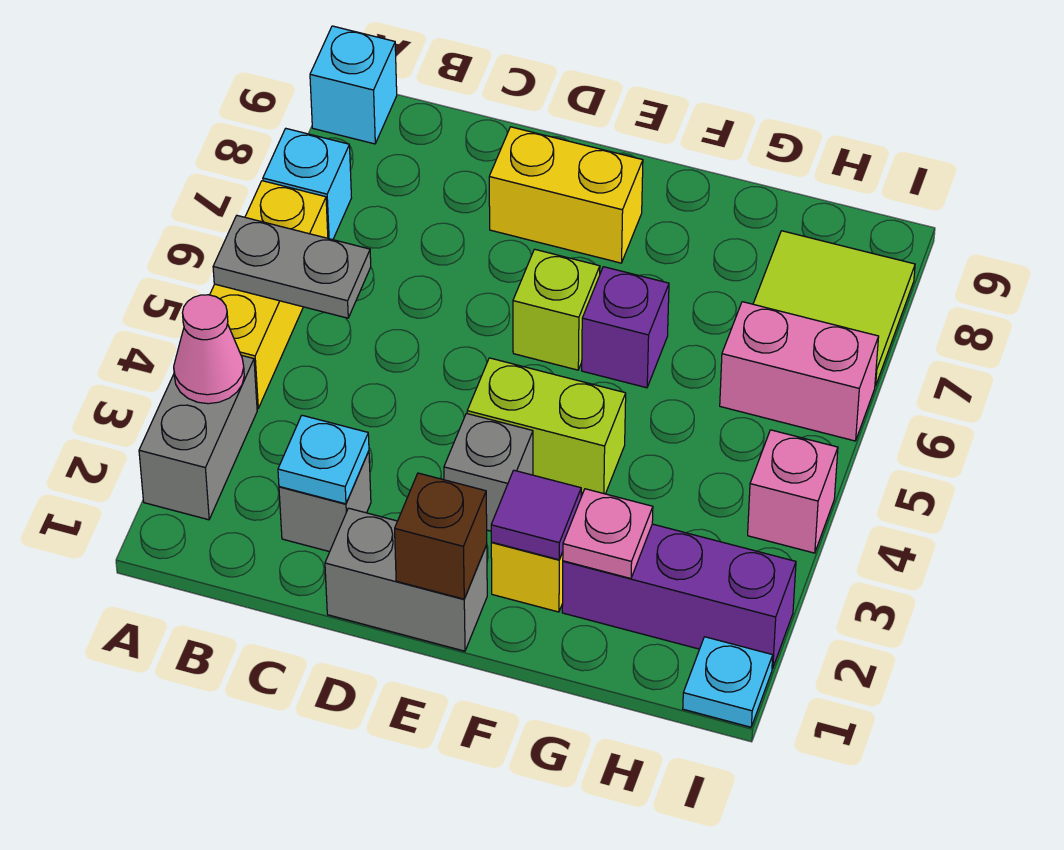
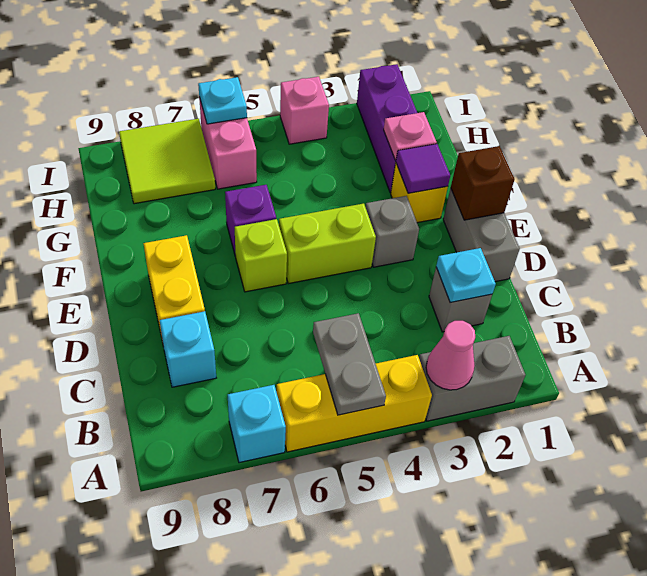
cyan brick A9 level 1 -> cyan brick C8 level 1
lime brick E4:F4 level 1 -> lime brick E4:E5 level 1
cyan plate I1 level 1 -> cyan plate I6 level 2

